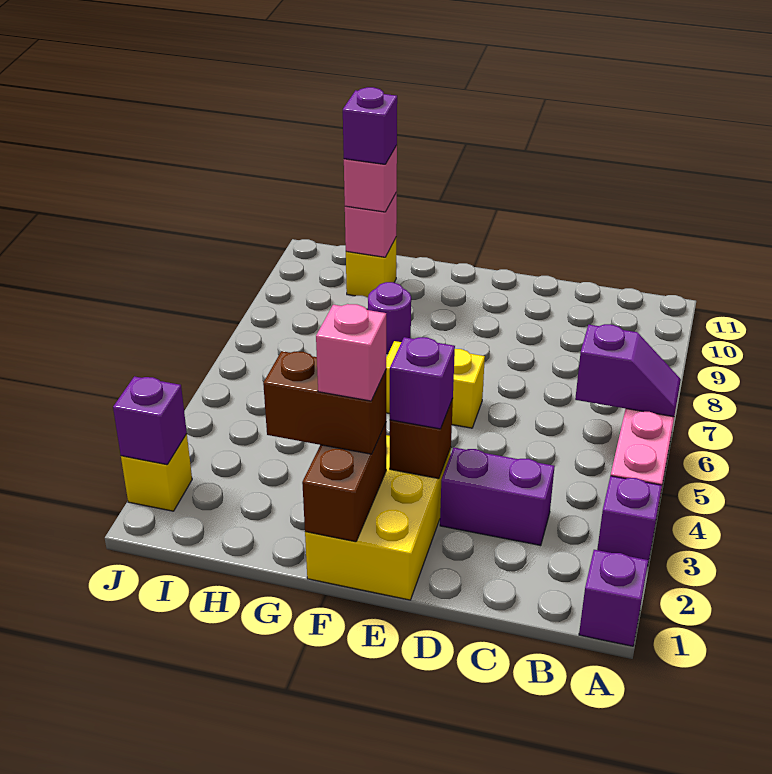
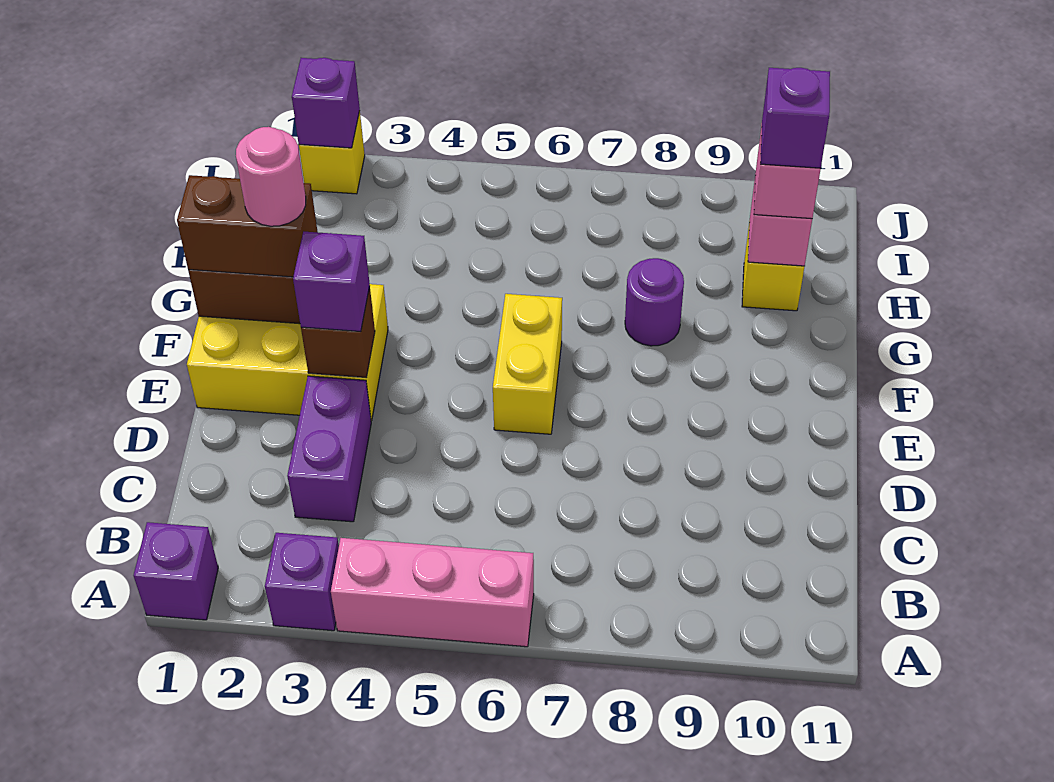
purple slope A6:B6 level 2 top B -> none
brown brick F2:G2 level 3 -> brown brick F1:F2 level 3
pink brick F2 level 4 -> pink round brick F2 level 4

